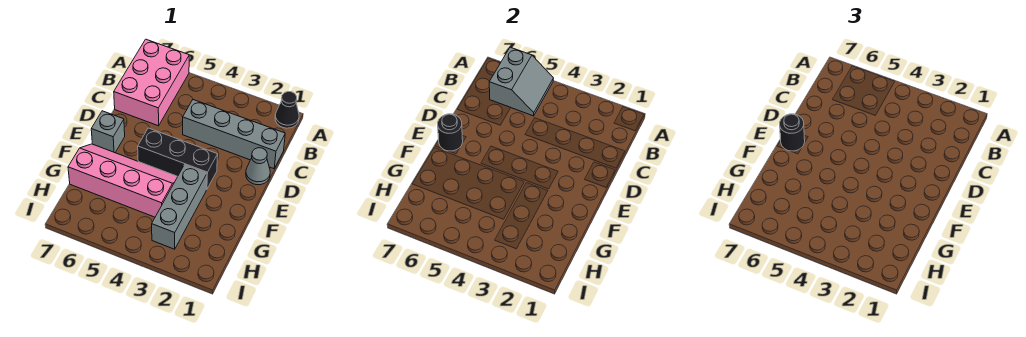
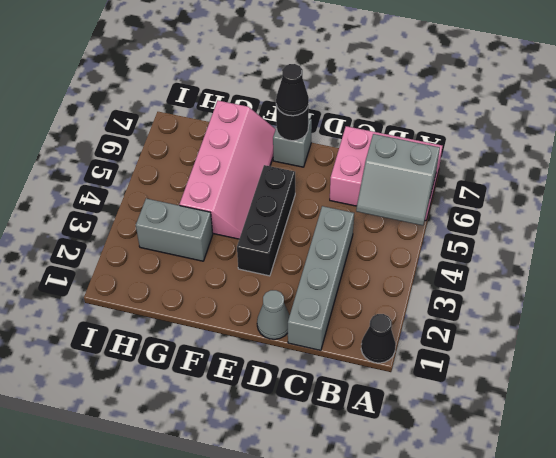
black round brick E7 level 3 -> black cone E7 level 3
grey brick F3:H3 level 1 -> grey brick G3:H3 level 1

